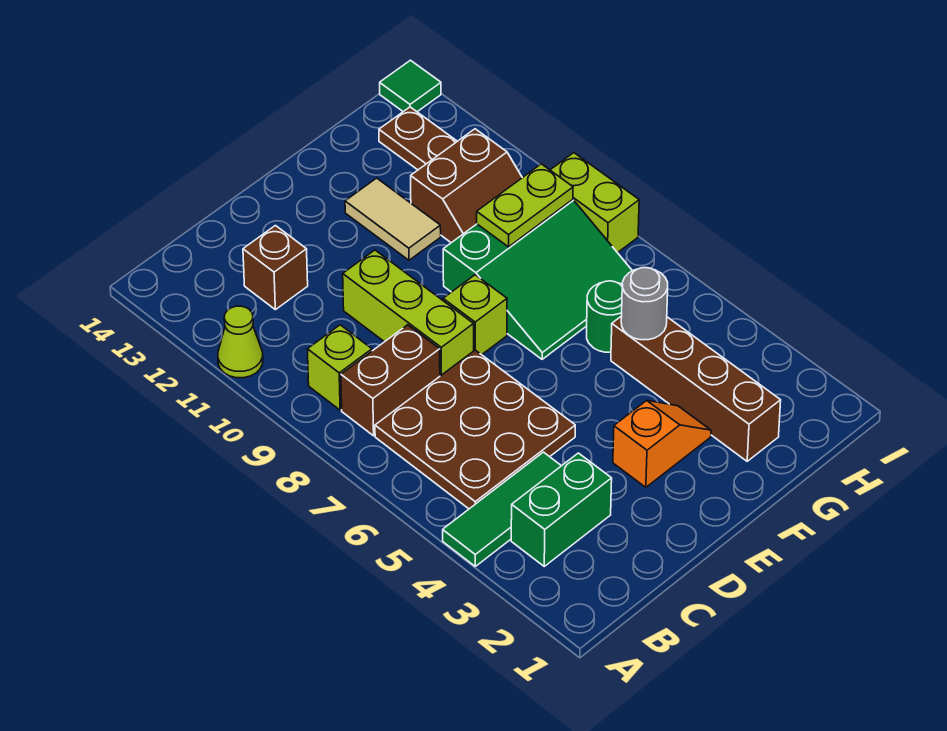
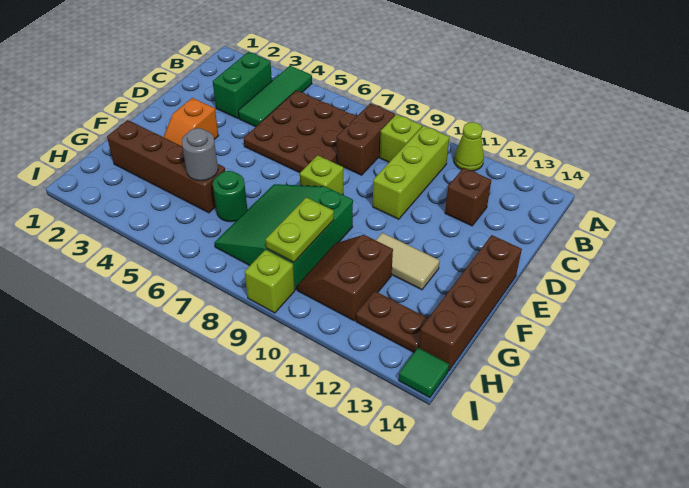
lime brick D8:D10 level 1 -> lime brick B10:D10 level 1
none -> brown brick E14:H14 level 1
lime brick I8:I9 level 1 -> lime brick I9 level 1

